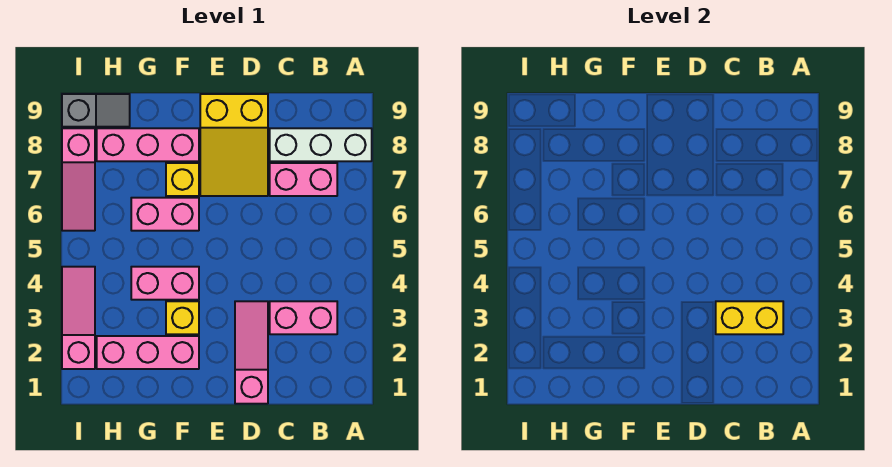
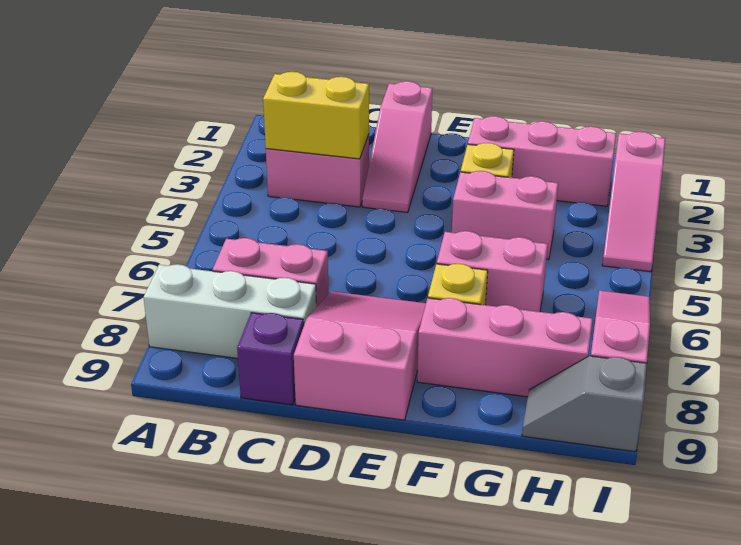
none -> purple brick C9 level 1
yellow slope D7:E9 level 1 top 9 -> pink slope D7:E9 level 1 top 9

